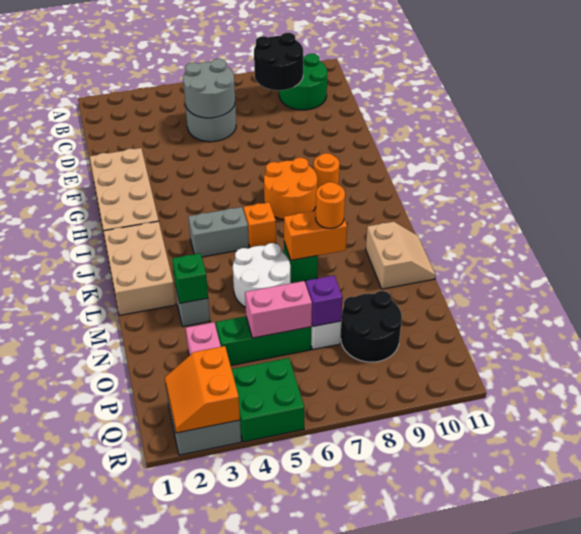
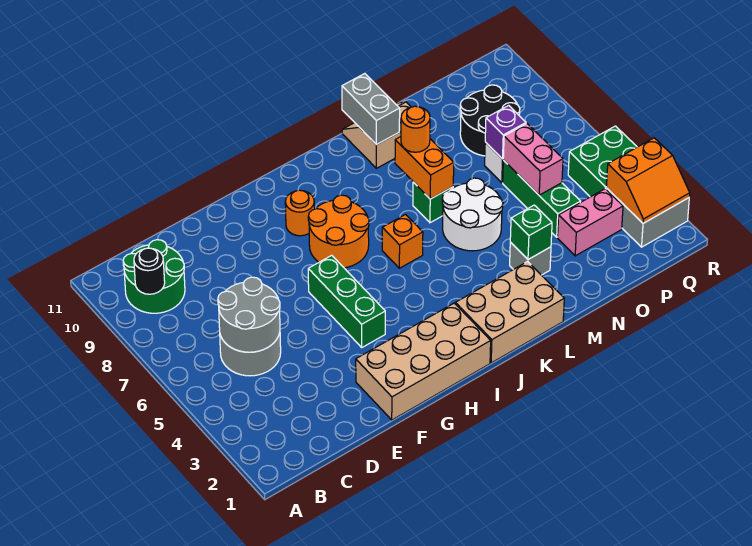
black round brick B8:C9 level 2 -> black round brick B9 level 2
none -> green brick G4:G6 level 1
grey brick J4:J5 level 1 -> grey brick L10:L11 level 2

